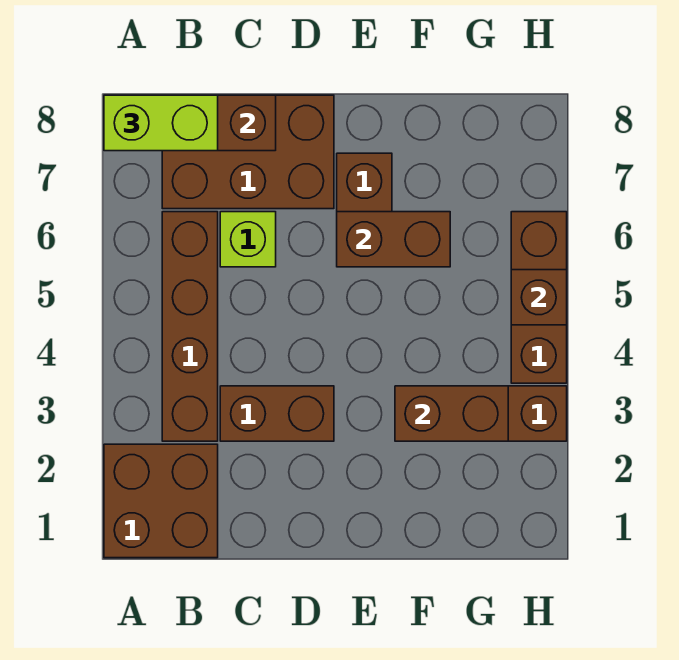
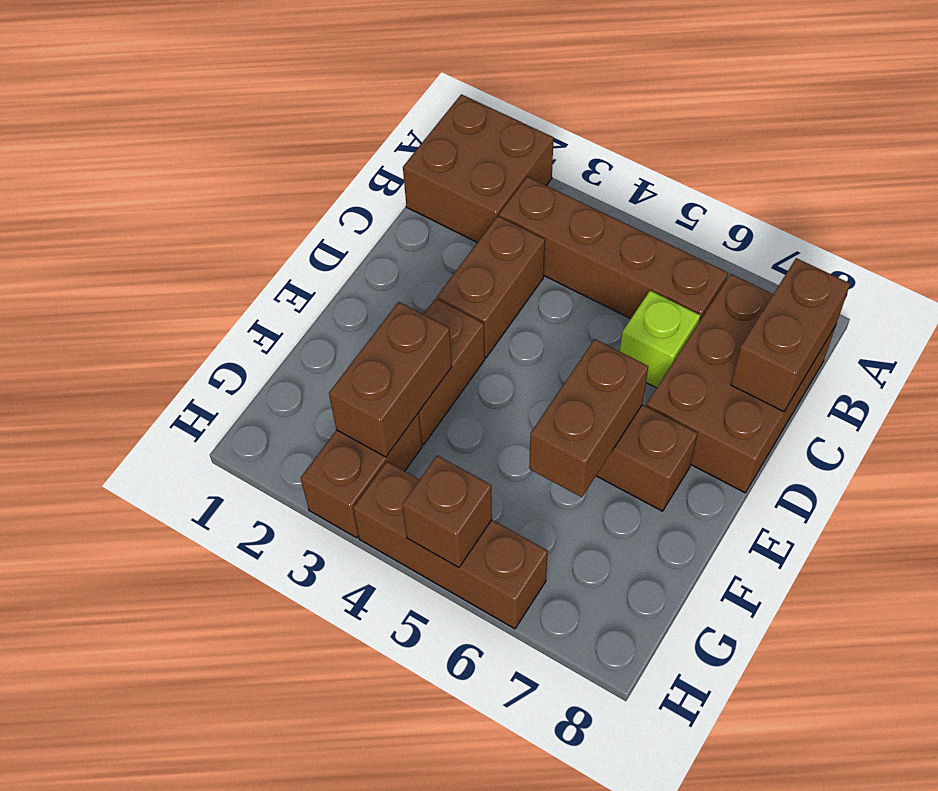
lime brick A8:B8 level 3 -> none
none -> brown brick E3:F3 level 1

